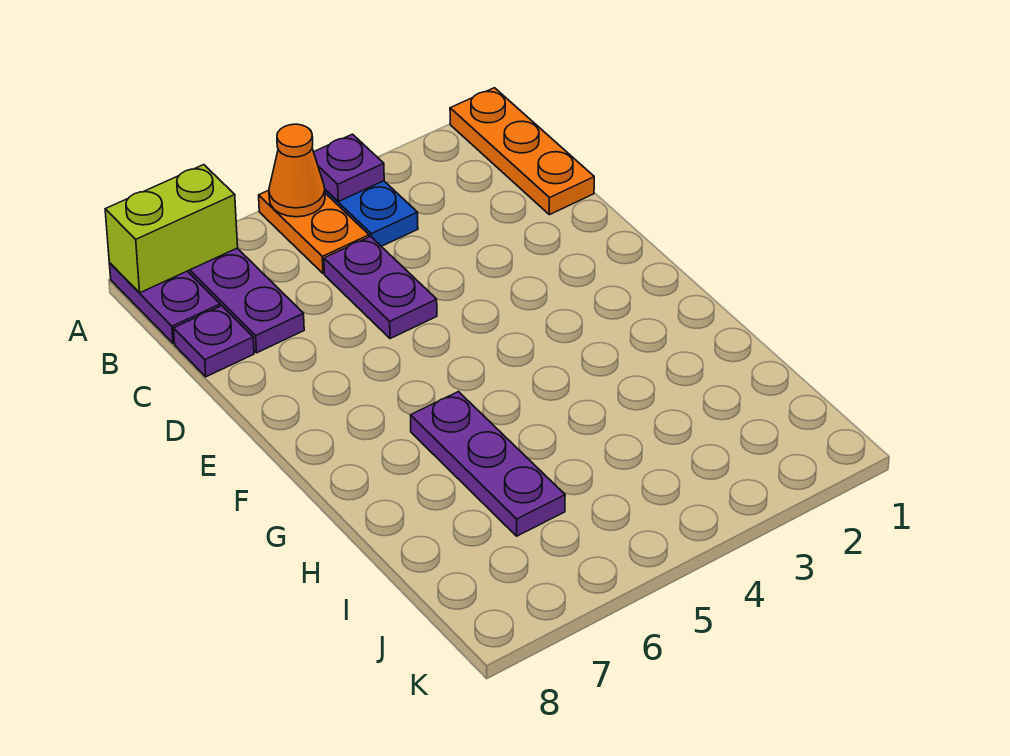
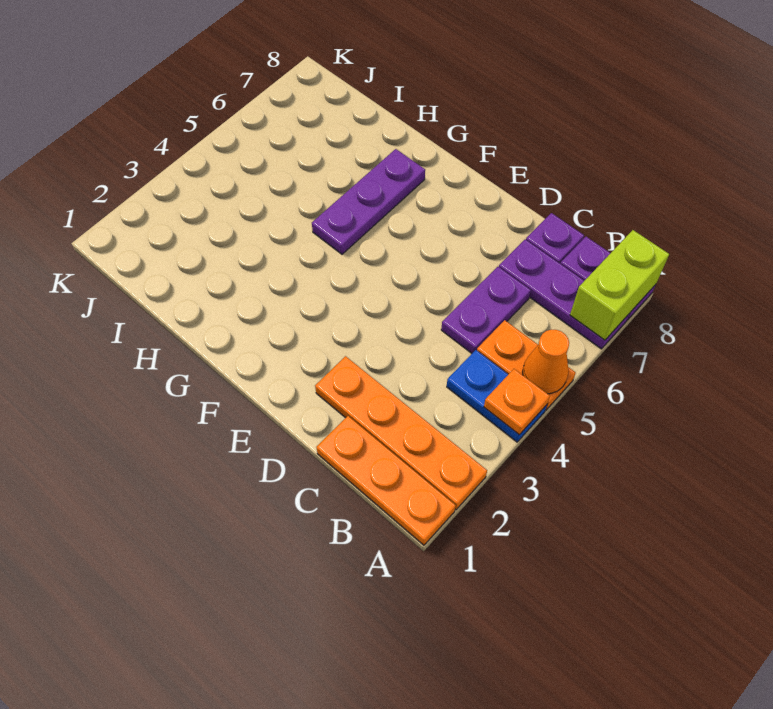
none -> orange plate A2:D2 level 1
purple plate A4 level 2 -> orange plate A4 level 2
purple plate C5:D5 level 1 -> purple plate C5:C6 level 1
purple plate G6:I6 level 1 -> purple plate G5:G7 level 1

